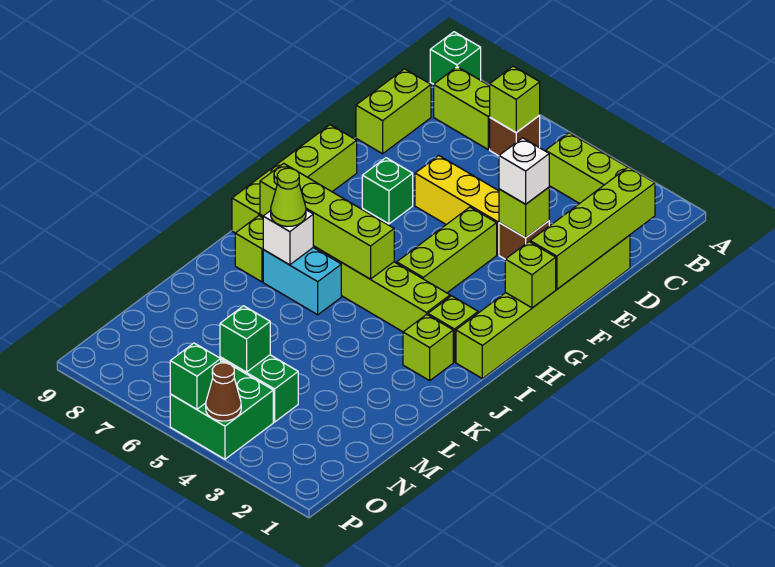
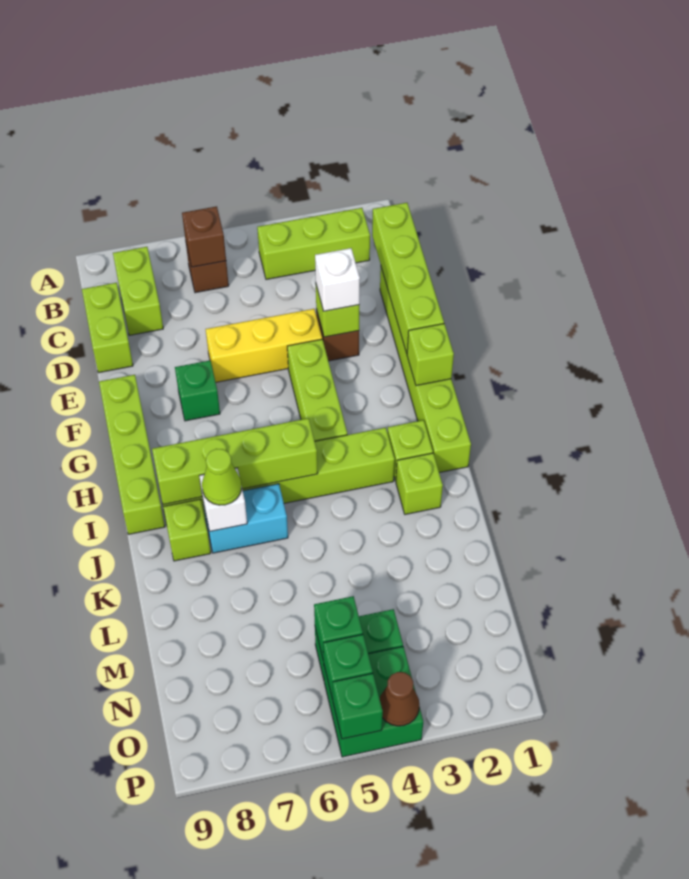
green brick A9 level 1 -> green brick O5 level 2
lime brick B6 level 2 -> brown brick B6 level 2
lime brick B7:B8 level 1 -> lime brick B8:C8 level 1

